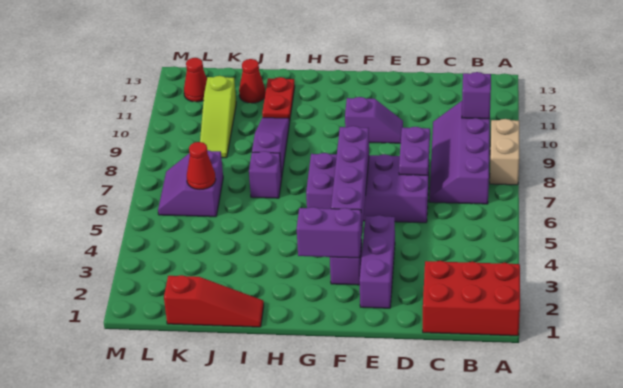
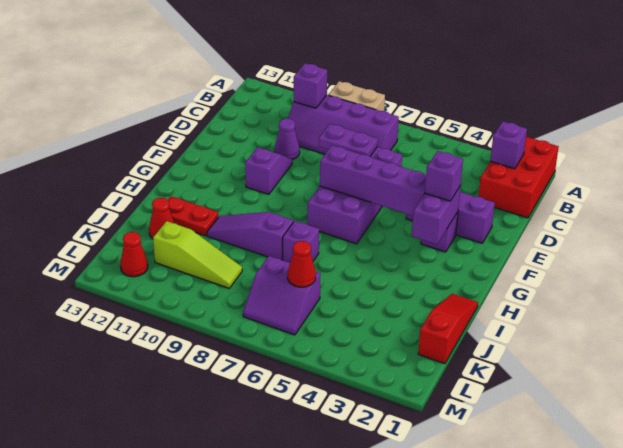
none -> purple brick B2 level 2
none -> purple cone D10 level 1
none -> purple brick F3 level 3

